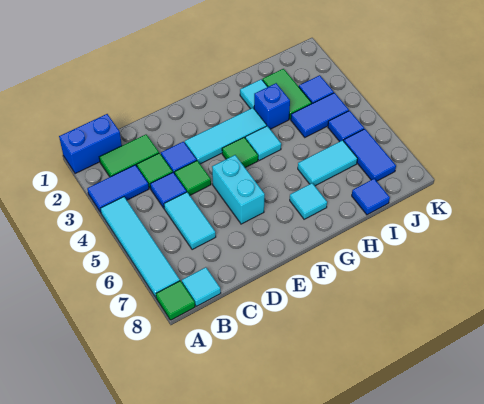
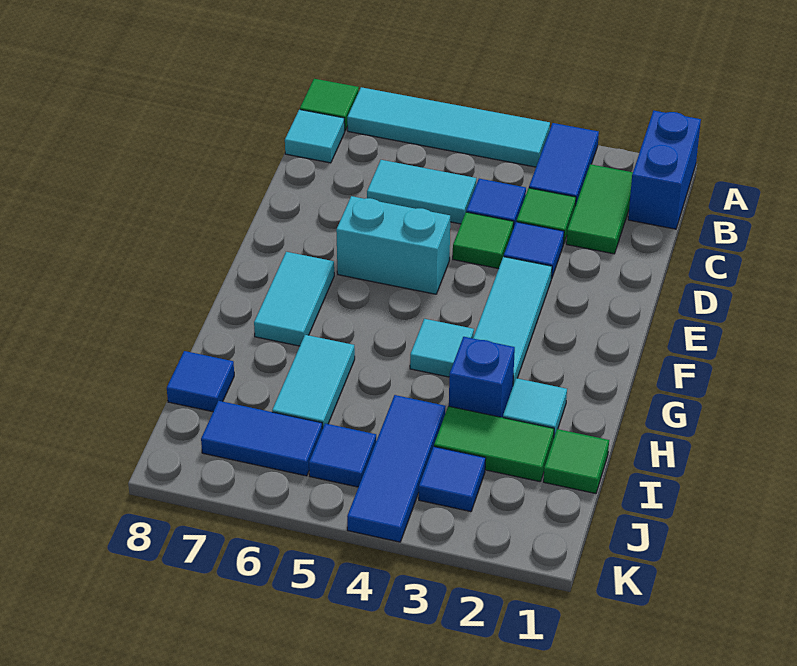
green tile F4 level 1 -> green tile I1 level 1
cyan tile G7 level 1 -> cyan tile F7:G7 level 1
blue tile I4:J4 level 1 -> blue tile I4:K4 level 1

